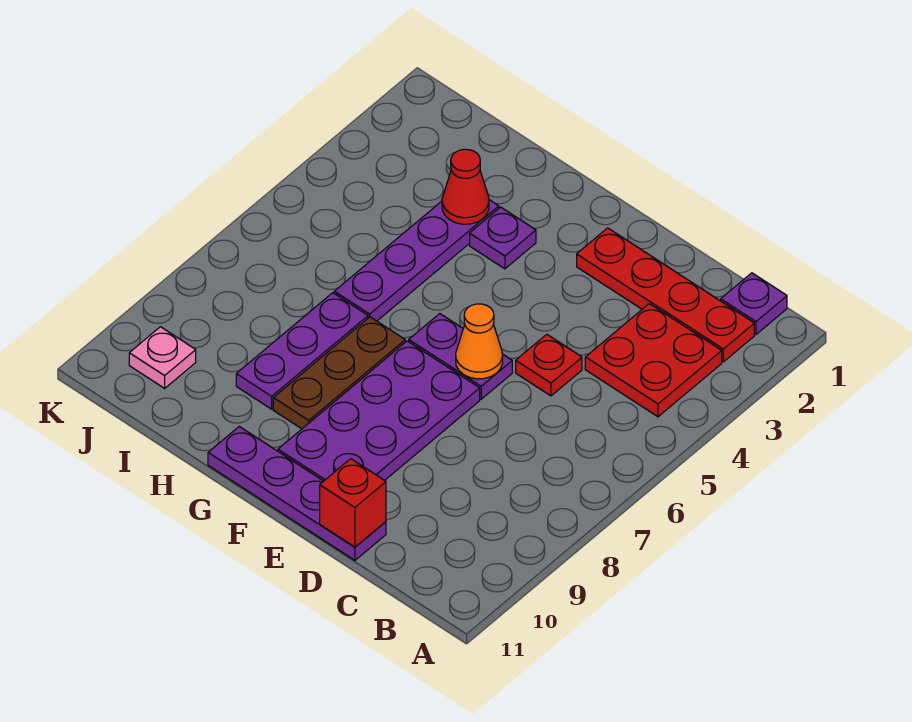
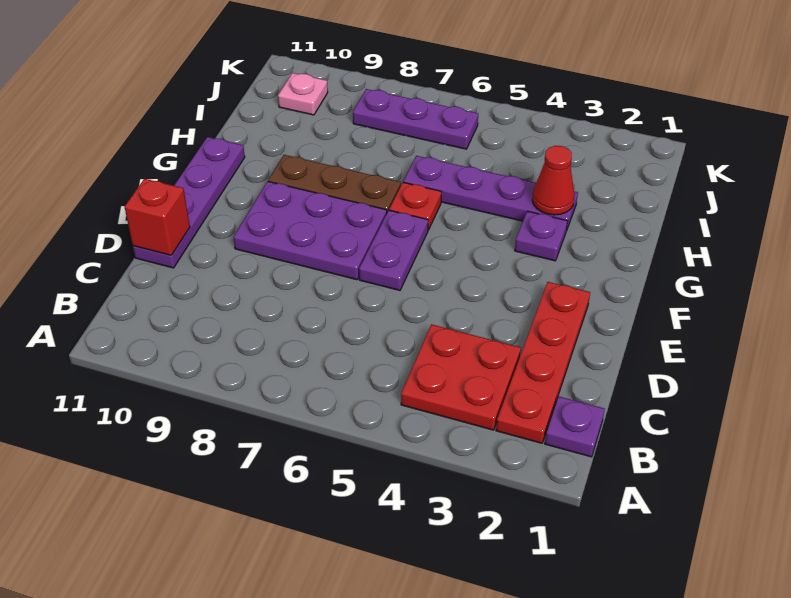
red plate D5 level 1 -> red plate G6 level 1
orange cone E6 level 2 -> none
purple plate E7:F10 level 1 -> purple plate E7:F9 level 1
purple plate H7:H9 level 1 -> purple plate J6:J8 level 1

